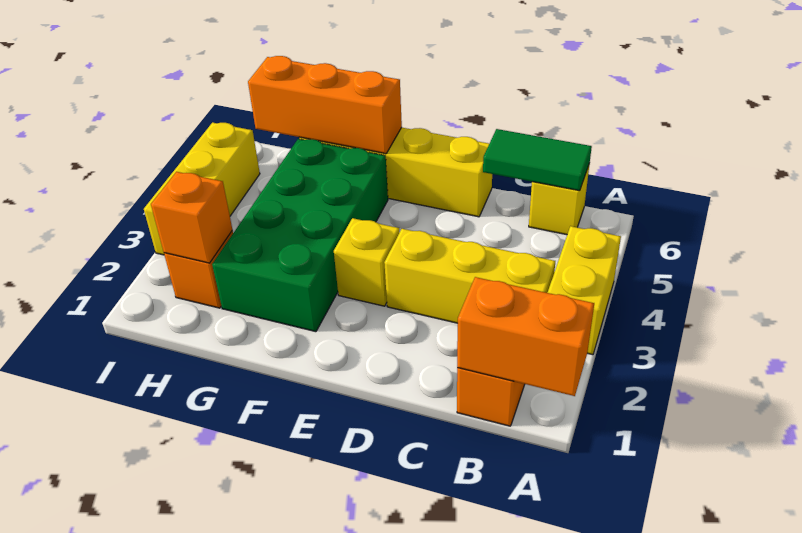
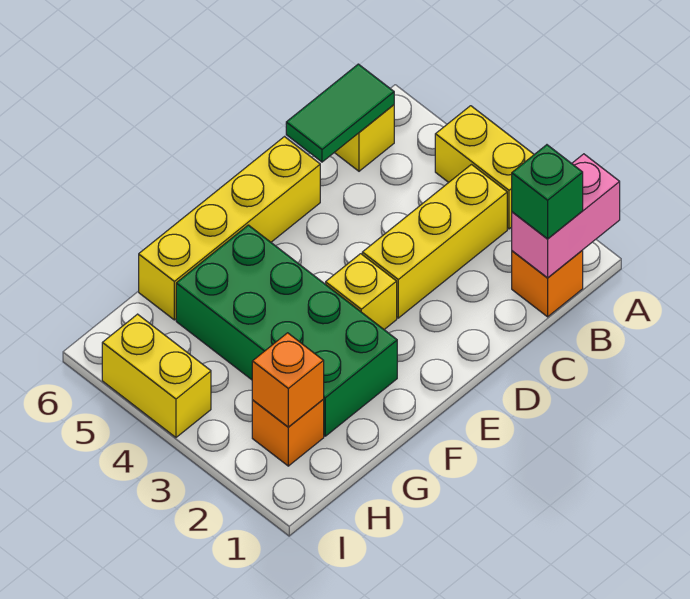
orange brick A1:B1 level 2 -> pink brick A1:B1 level 2
none -> green brick B1 level 3
orange brick F6:H6 level 2 -> none
yellow brick I3:I5 level 1 -> yellow brick I4:I5 level 1

